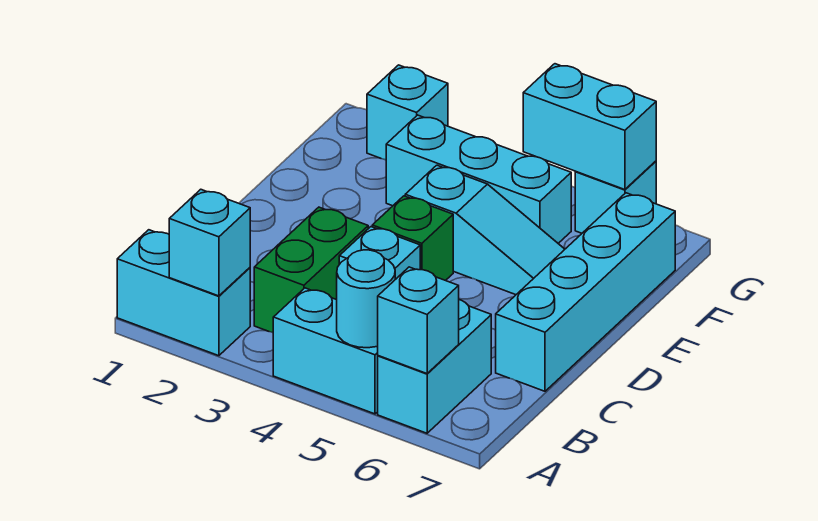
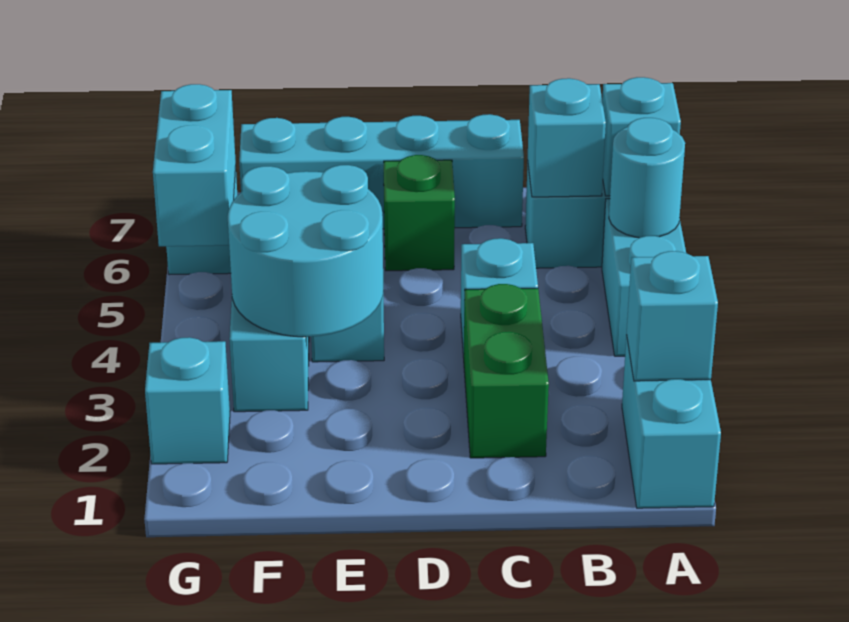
green brick B3:C3 level 1 -> green brick C2:C3 level 1
none -> cyan brick B6 level 2
green brick D4 level 1 -> green brick D6 level 1
none -> cyan round brick E3:F4 level 2

